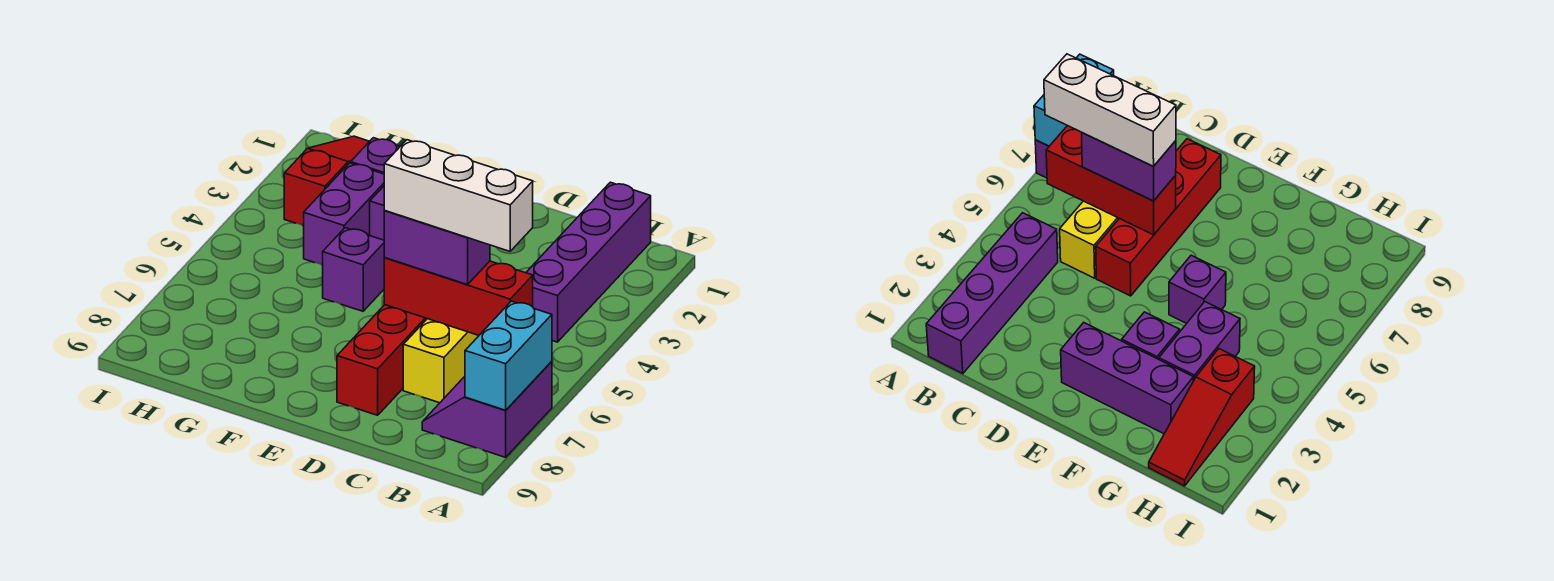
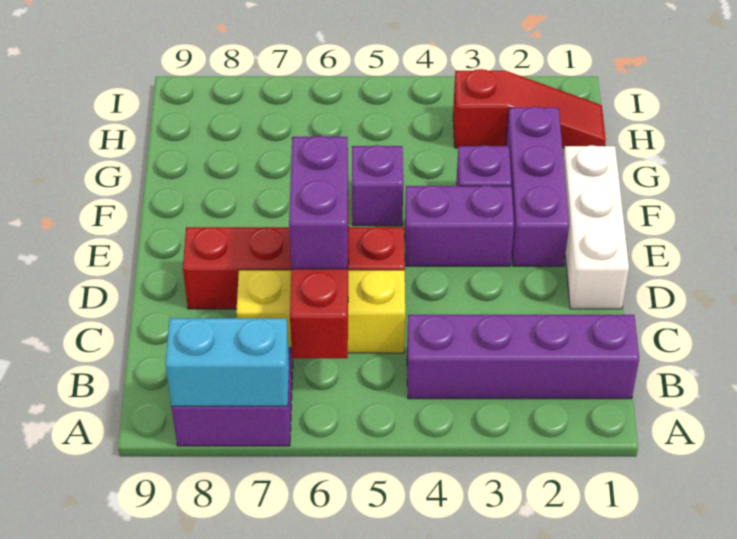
white brick B6:D6 level 4 -> white brick D1:F1 level 1
purple brick G3:G4 level 1 -> purple brick E3:E4 level 1

